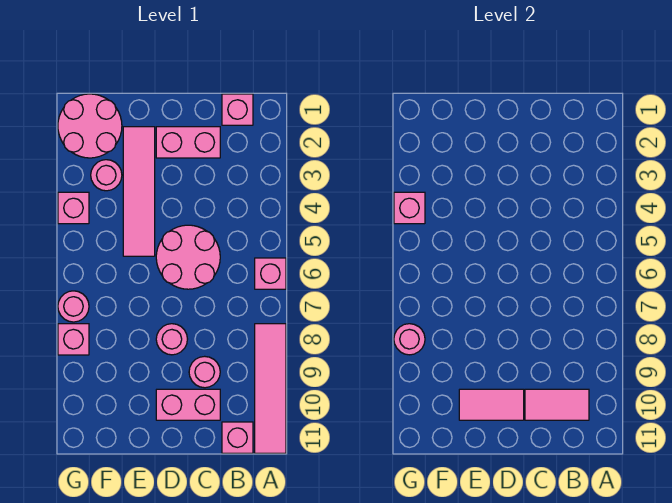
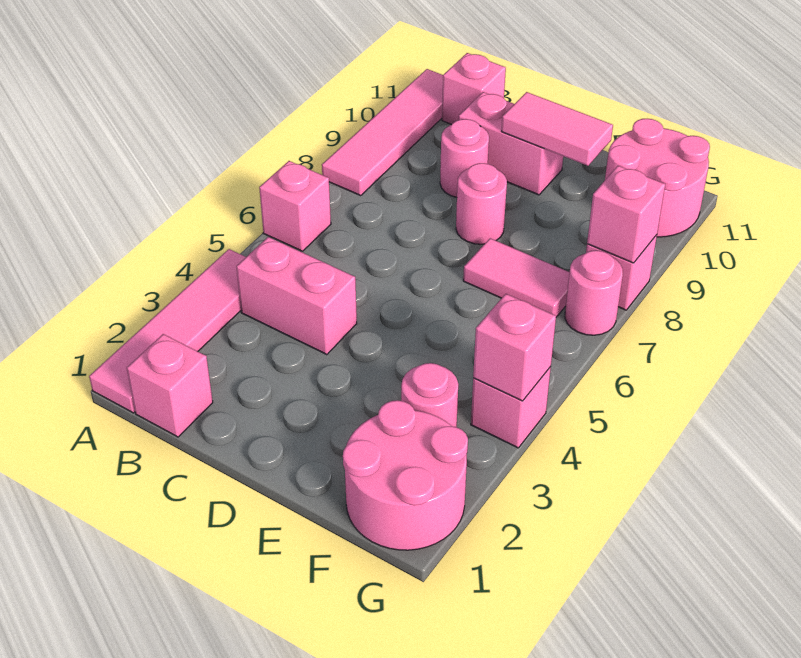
pink tile B10:C10 level 2 -> pink tile E7:F7 level 1
pink brick C2:D2 level 1 -> pink brick B4:C4 level 1
pink round brick C5:D6 level 1 -> pink round brick F10:G11 level 1
pink tile E2:E5 level 1 -> pink tile A1:A4 level 1
pink round brick G8 level 2 -> pink brick G8 level 2

